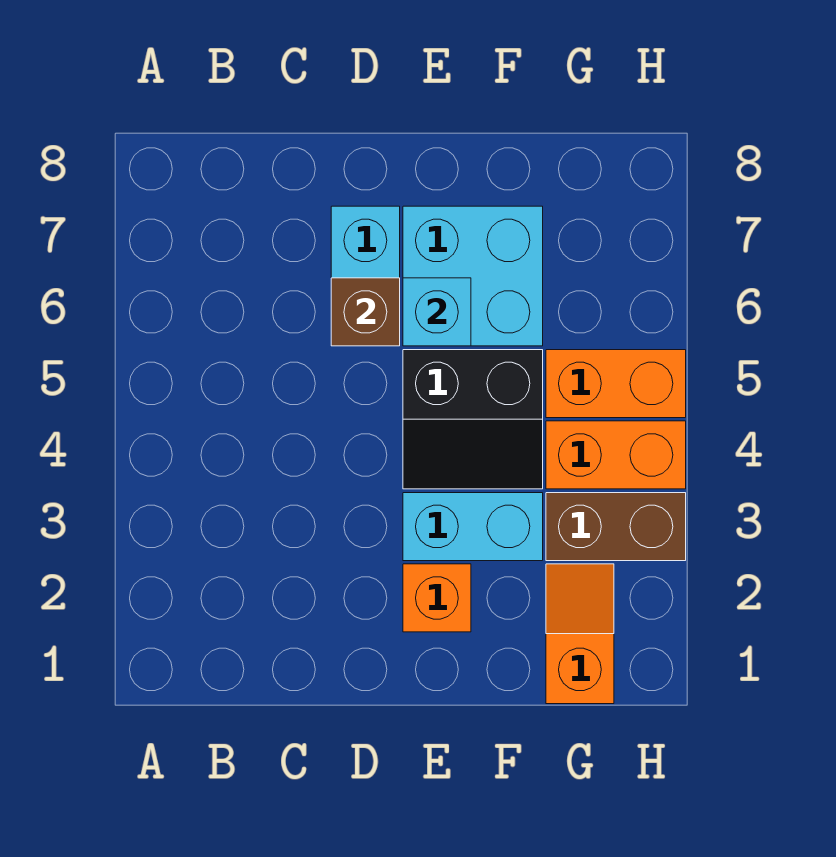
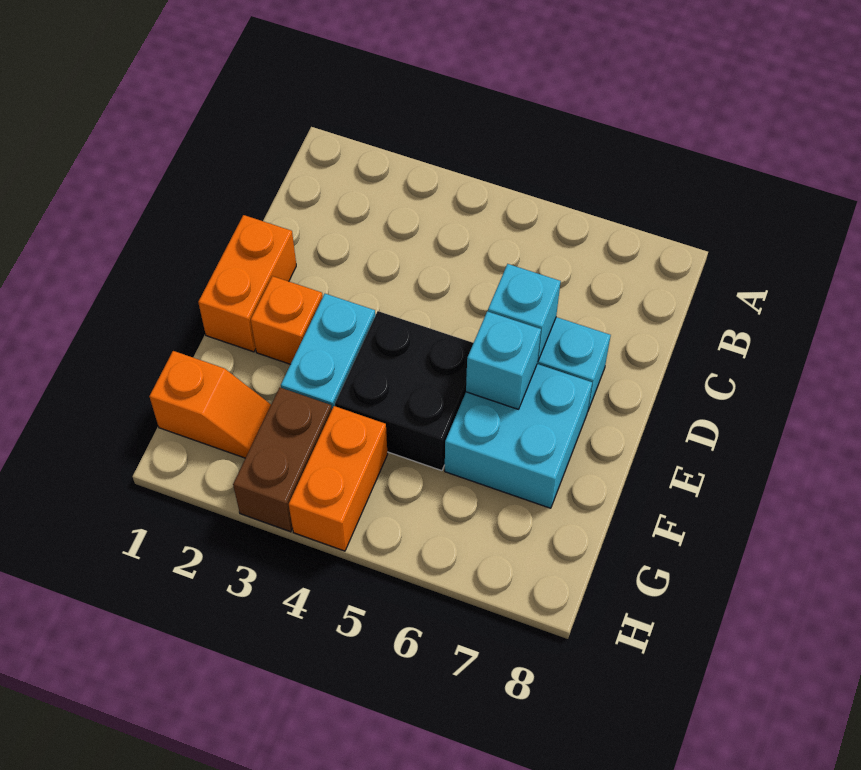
brown brick D6 level 2 -> cyan brick D6 level 2
black slope E4:F5 level 1 top 5 -> black brick E4:F5 level 1
orange brick G5:H5 level 1 -> orange brick D1:E1 level 1

